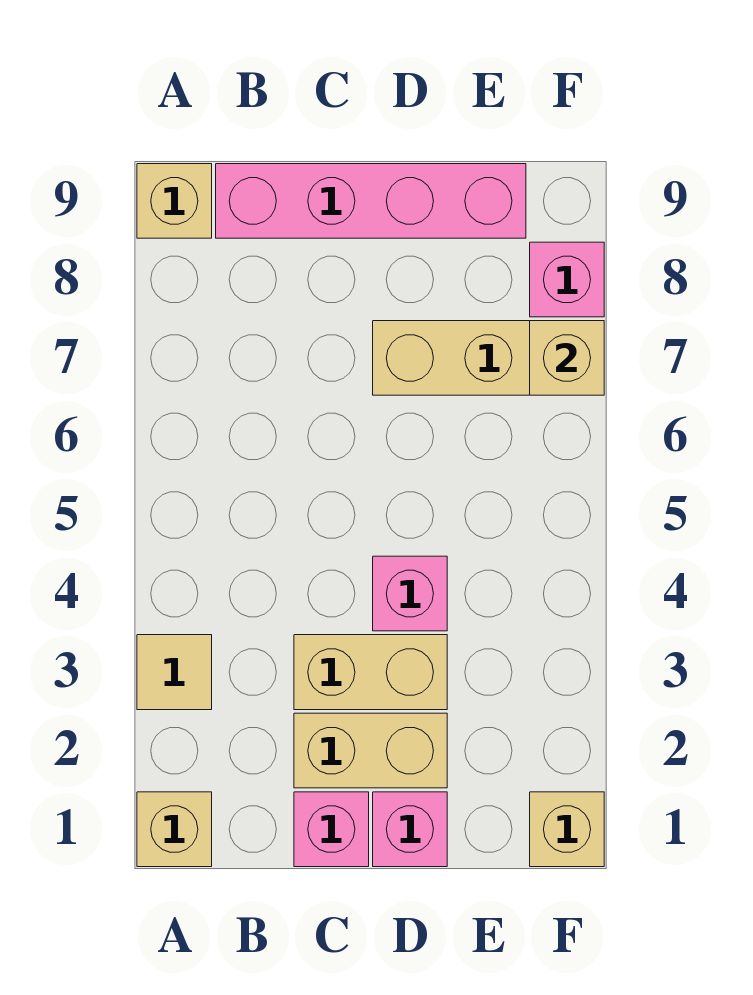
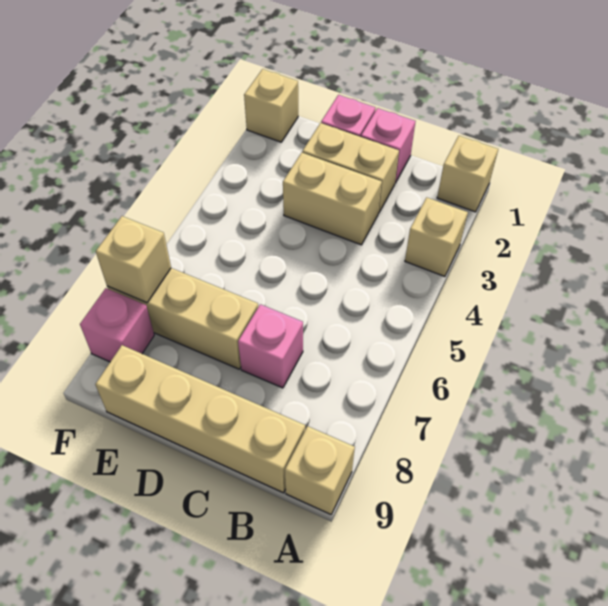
tan tile A3 level 1 -> tan brick A3 level 1
pink brick B9:E9 level 1 -> tan brick B9:E9 level 1
pink brick D4 level 1 -> pink brick C7 level 1

